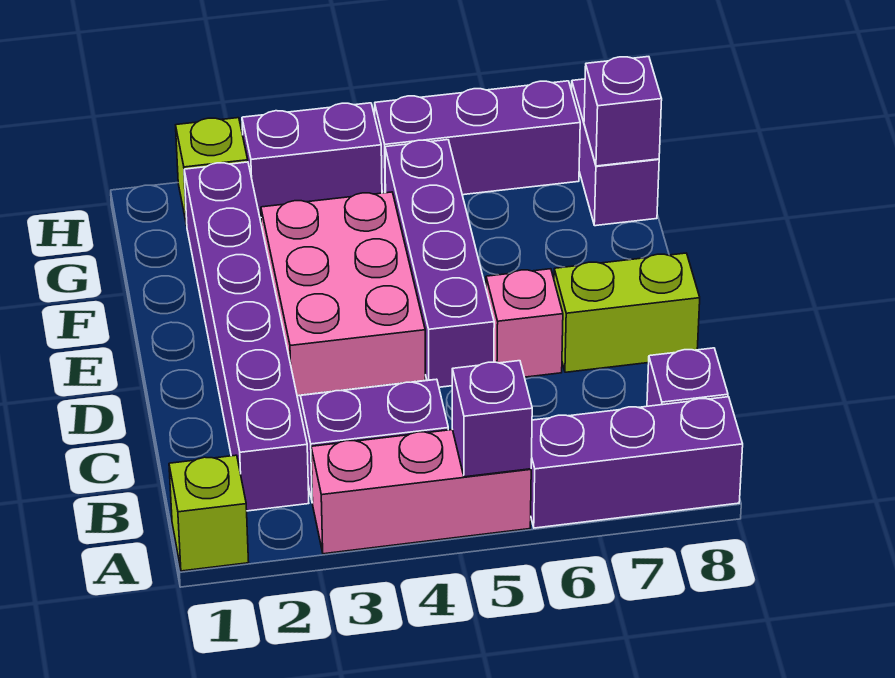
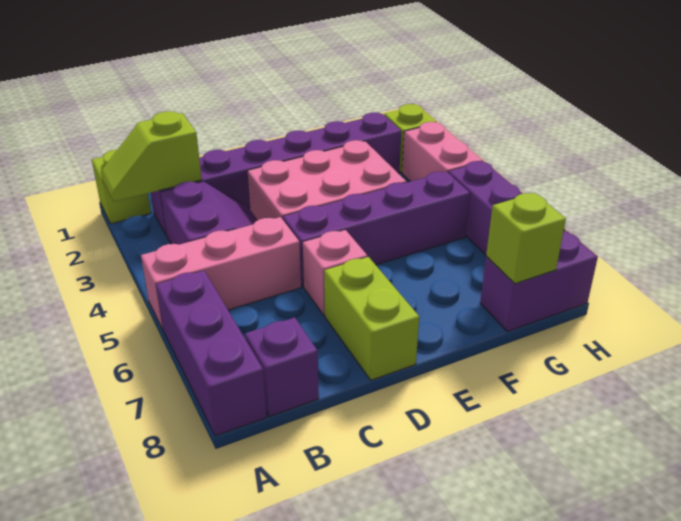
none -> lime slope A2:B2 level 2 top B
pink brick A3:A5 level 1 -> pink brick A5:C5 level 1
purple brick A5 level 2 -> none
purple brick G8 level 2 -> lime brick G8 level 2
purple brick H3:H4 level 1 -> pink brick H3:H4 level 1

